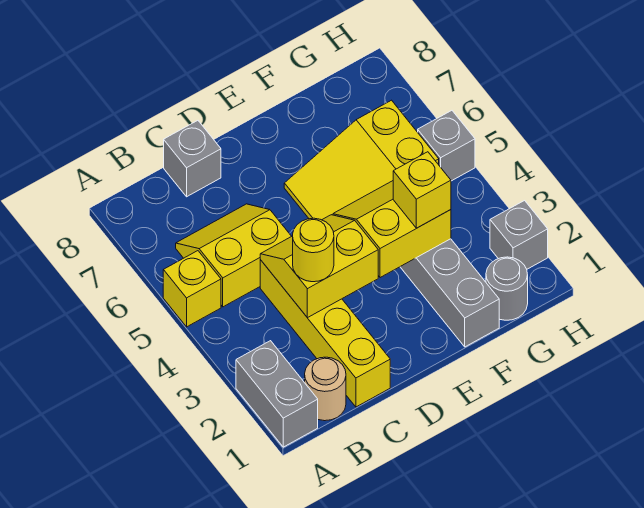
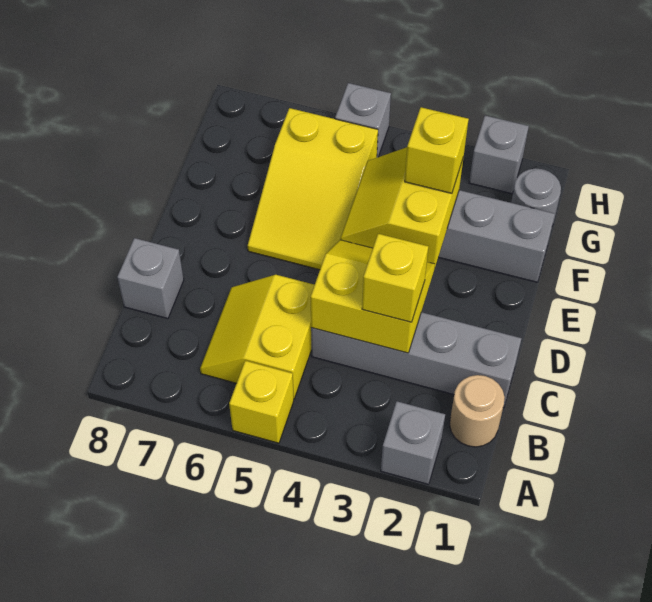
grey brick A1:A2 level 1 -> grey brick A2 level 1
yellow brick C1:C4 level 1 -> grey brick C1:C4 level 1
yellow slope C3:D4 level 2 top 3 -> yellow slope C3:D4 level 2 top C
yellow round brick C3 level 3 -> yellow brick C3 level 3

